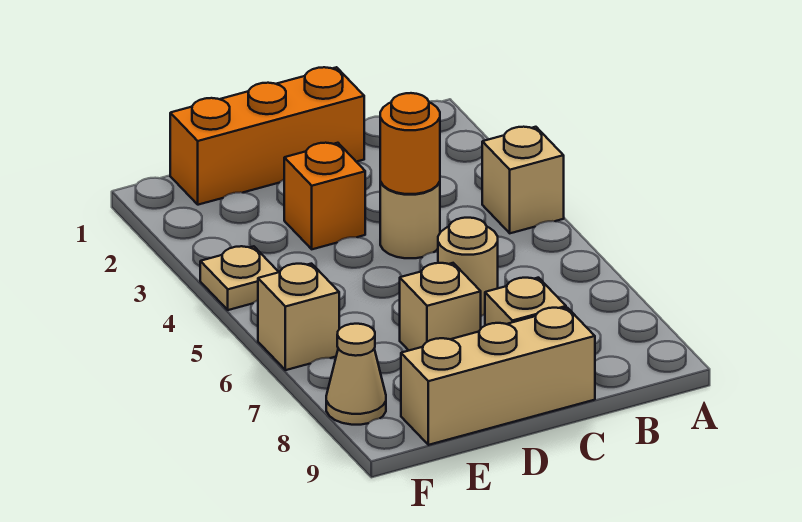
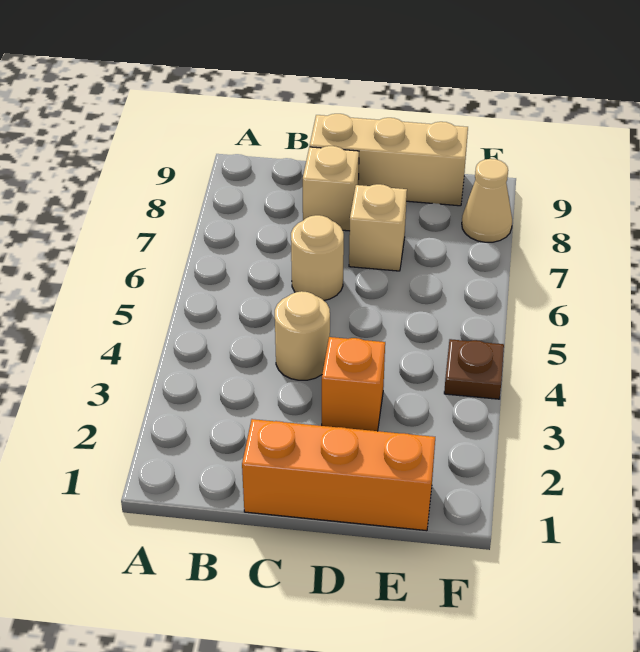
tan brick A4 level 1 -> none
orange round brick C4 level 2 -> none
tan plate F4 level 1 -> brown plate F4 level 1
tan brick F6 level 1 -> none

